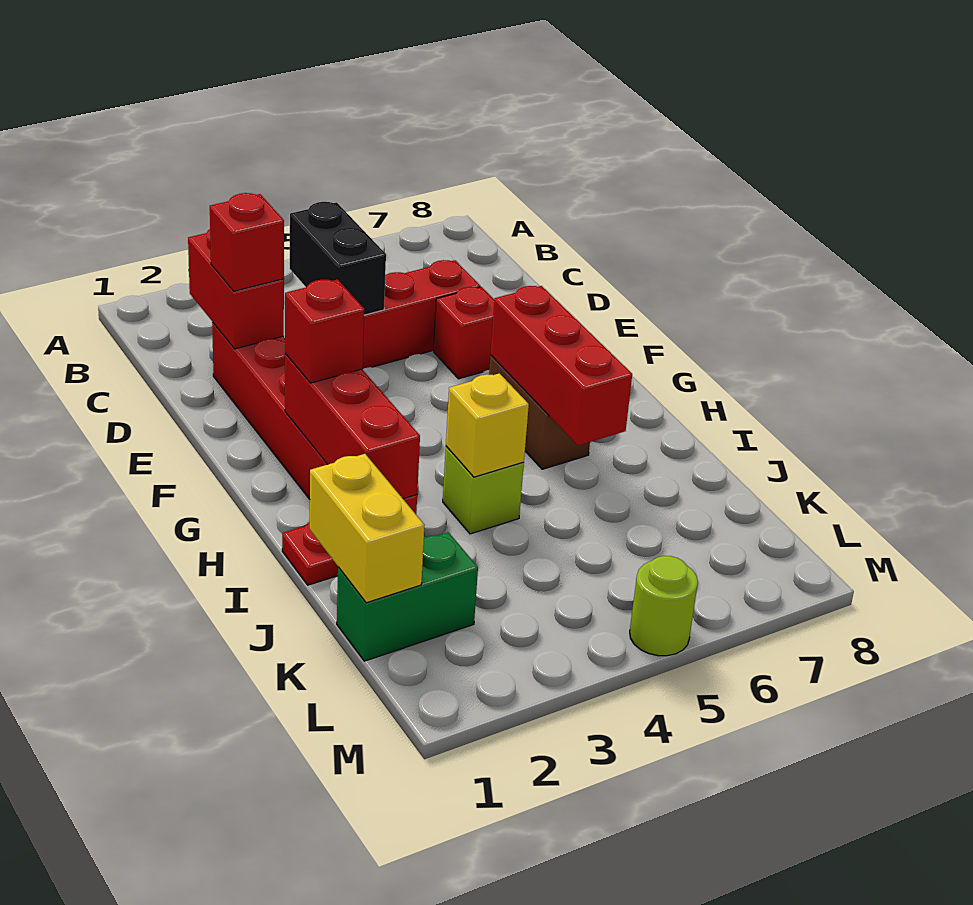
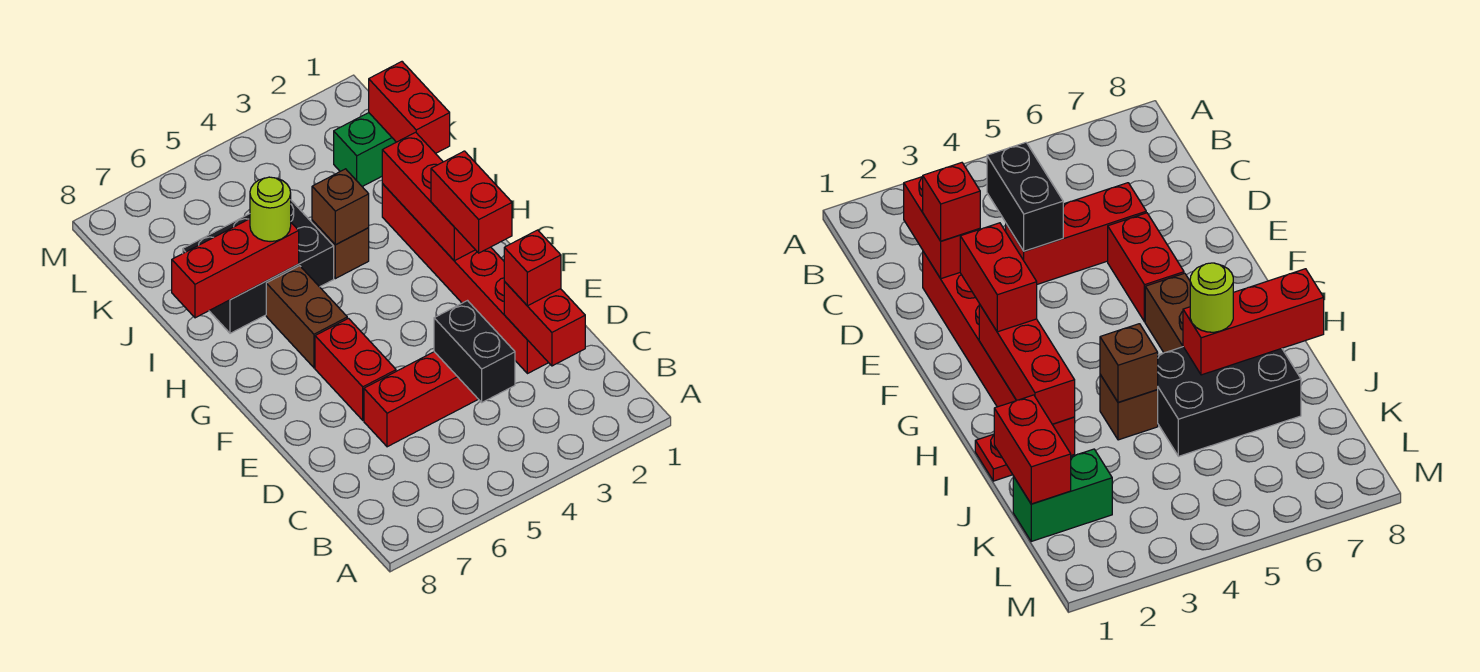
red brick E6 level 1 -> red brick E6:F6 level 1
red brick G2 level 3 -> red brick F2:G2 level 3
red brick G6:I6 level 2 -> red brick I6:I8 level 2
lime brick I4 level 1 -> brown brick I4 level 1
yellow brick I4 level 2 -> brown brick I4 level 2
none -> black brick I5:J7 level 1
yellow brick J1:K1 level 2 -> red brick J1:K1 level 2
lime round brick M5 level 1 -> lime round brick I6 level 3

